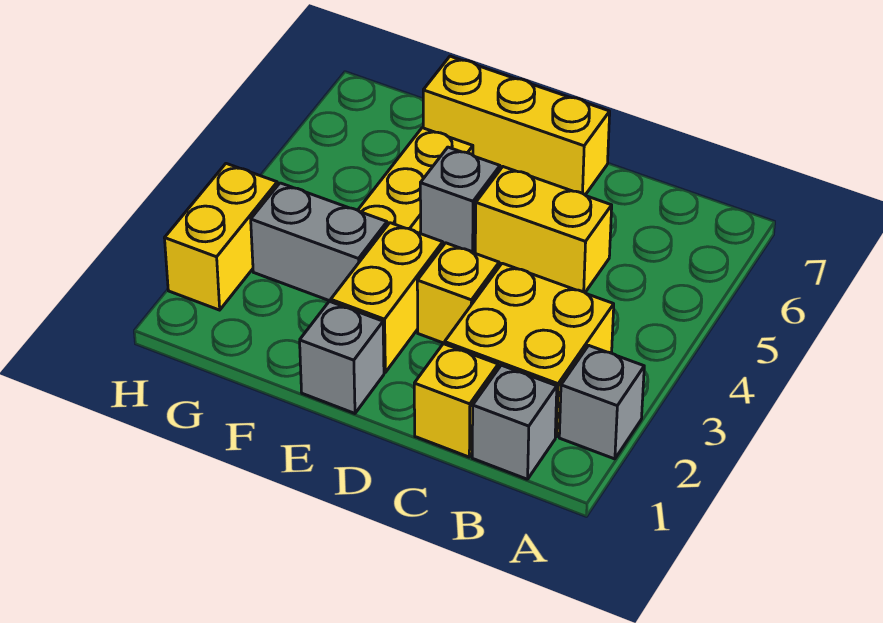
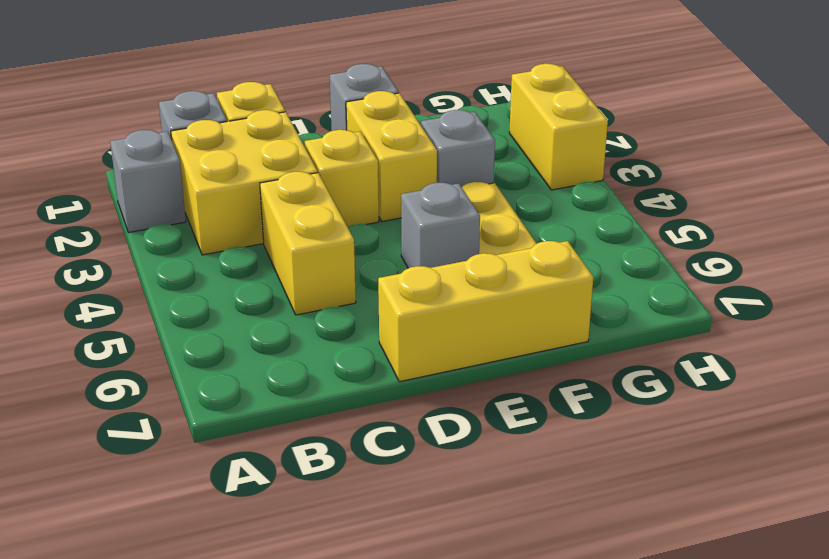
yellow brick C5:D5 level 1 -> yellow brick C4:C5 level 1
grey brick F3:G3 level 1 -> grey brick F3 level 1

